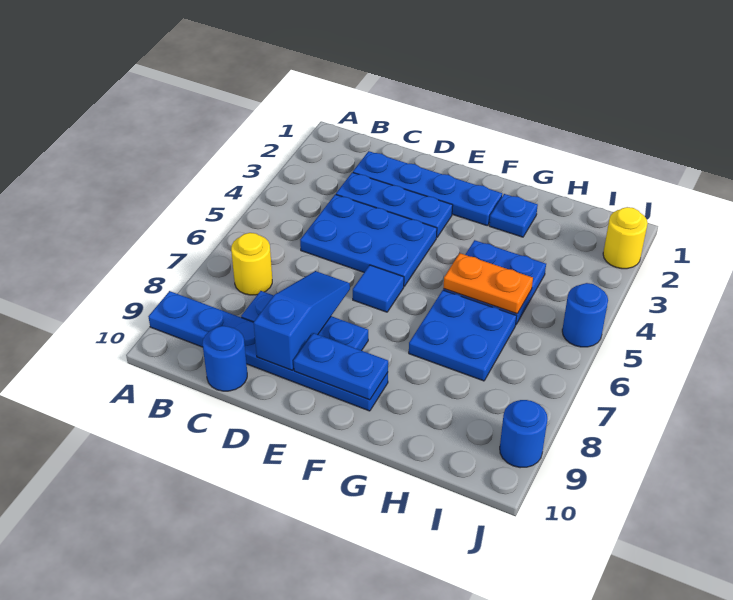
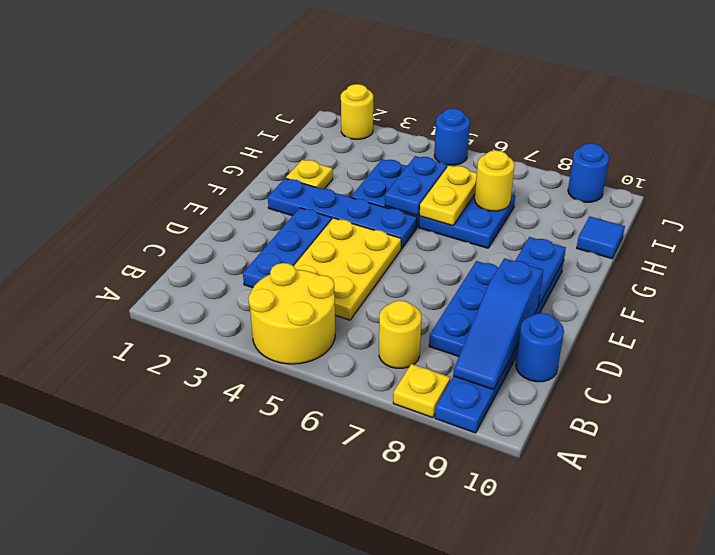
none -> yellow round brick A4:B5 level 1
none -> yellow plate A8 level 1
blue plate C2:F2 level 1 -> blue plate F2:F5 level 1
blue plate C4:E5 level 1 -> yellow plate C4:E5 level 1
blue slope D7:D9 level 2 top 9 -> blue slope B9:D9 level 2 top D
blue tile E6 level 1 -> blue tile H10 level 1
blue plate G2 level 1 -> yellow plate G2 level 1
orange plate G5:H5 level 2 -> blue plate G5:H5 level 2
none -> yellow plate G6:H6 level 2
none -> yellow round brick H7 level 2

